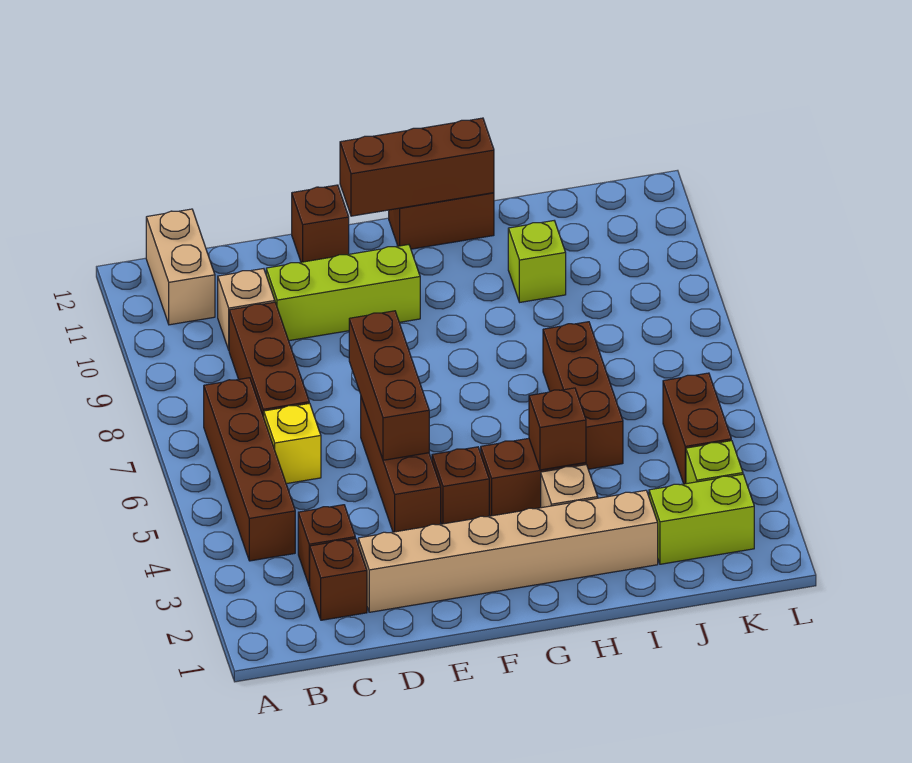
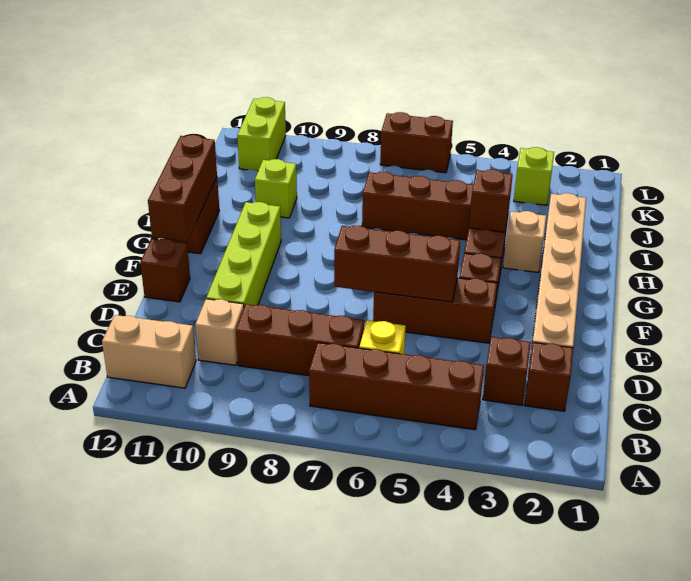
lime brick D10:F10 level 1 -> lime brick D10:G10 level 1
lime brick J2:K2 level 1 -> lime brick K11:L11 level 1
brown brick K4:K5 level 1 -> brown brick L6:L7 level 1

